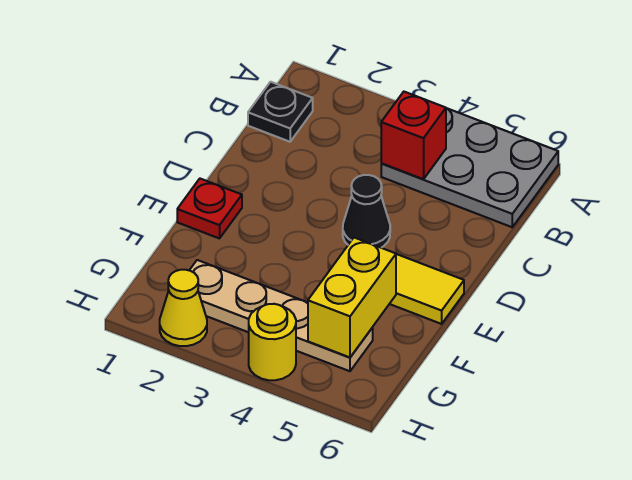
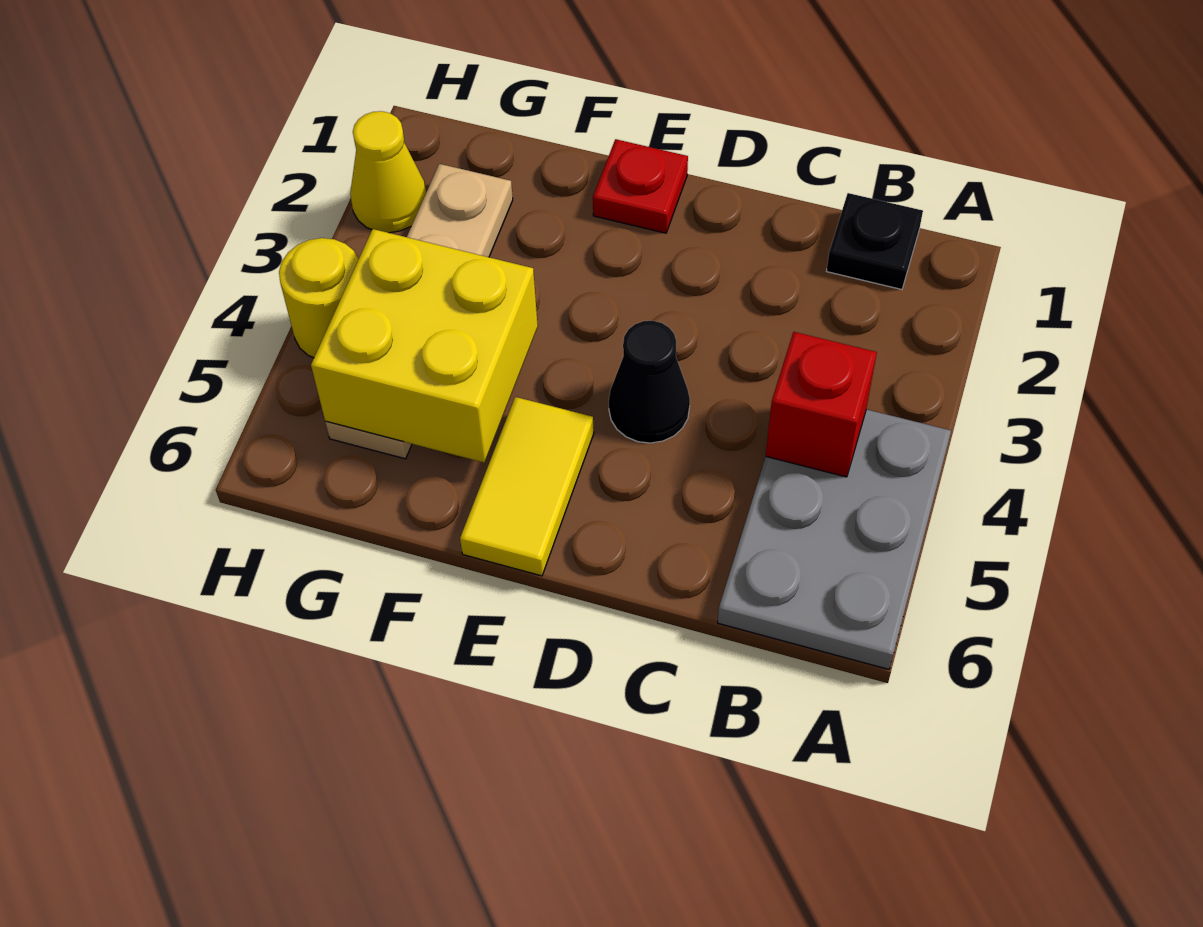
yellow brick F5:G5 level 2 -> yellow brick F4:G5 level 2

